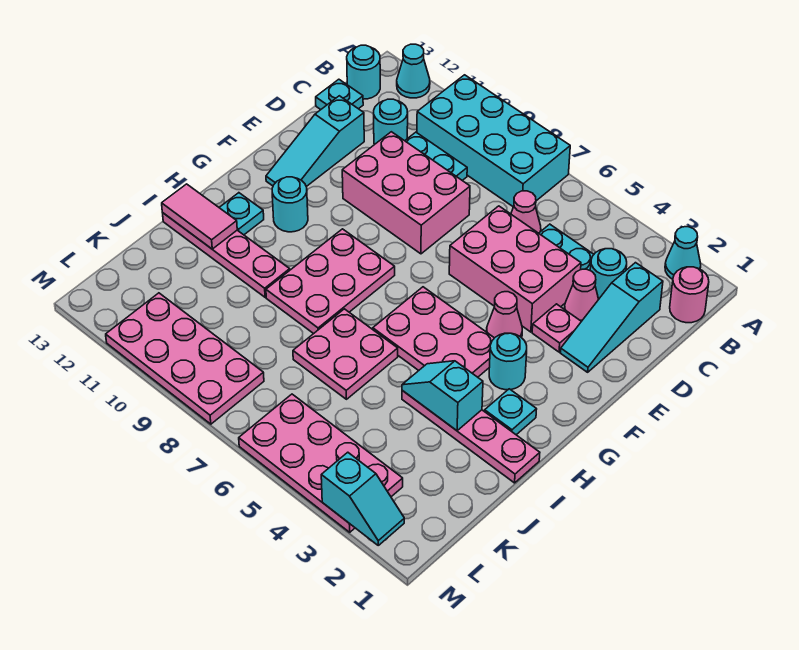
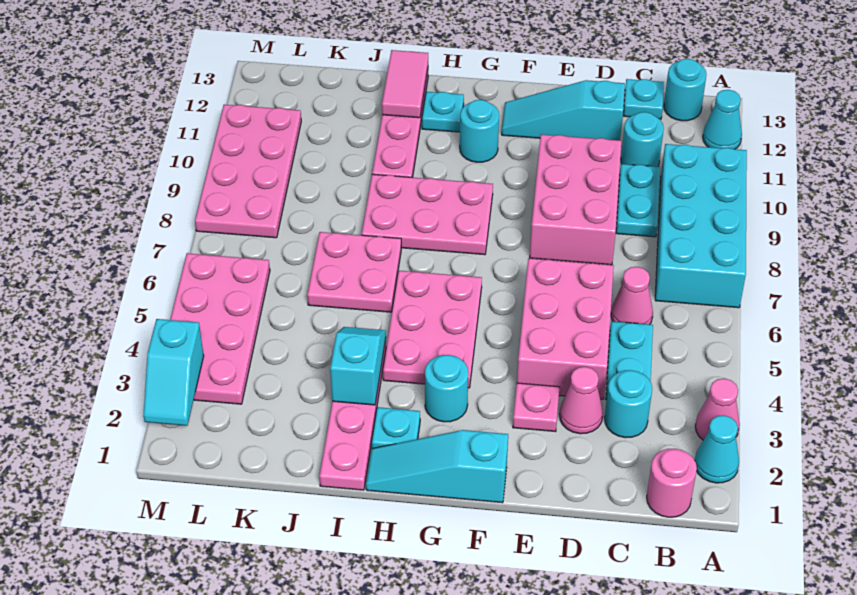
cyan slope C2:E2 level 1 top C -> cyan slope F1:H1 level 1 top F
pink cone F4 level 1 -> pink cone A3 level 1

